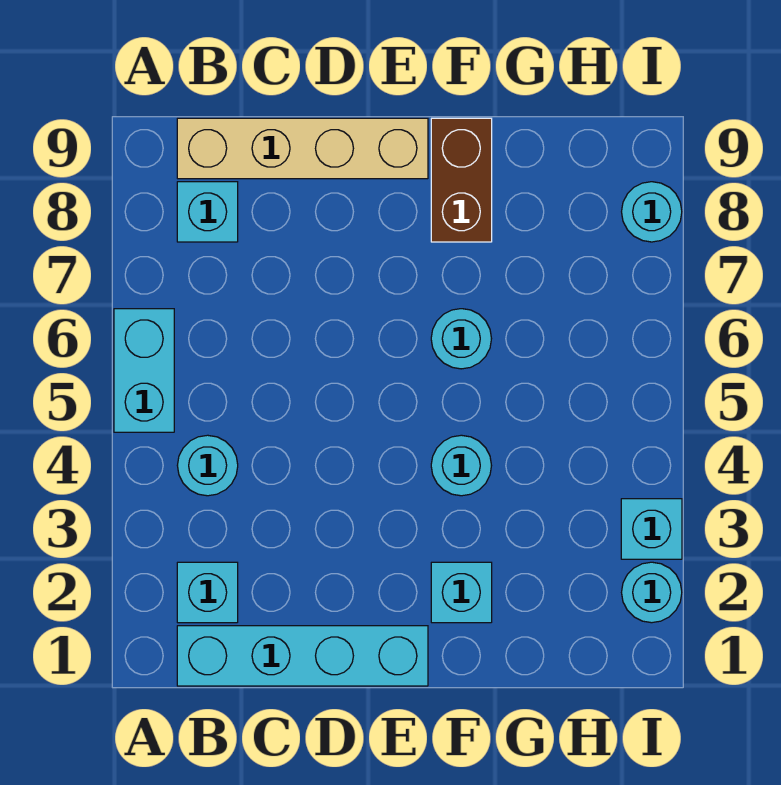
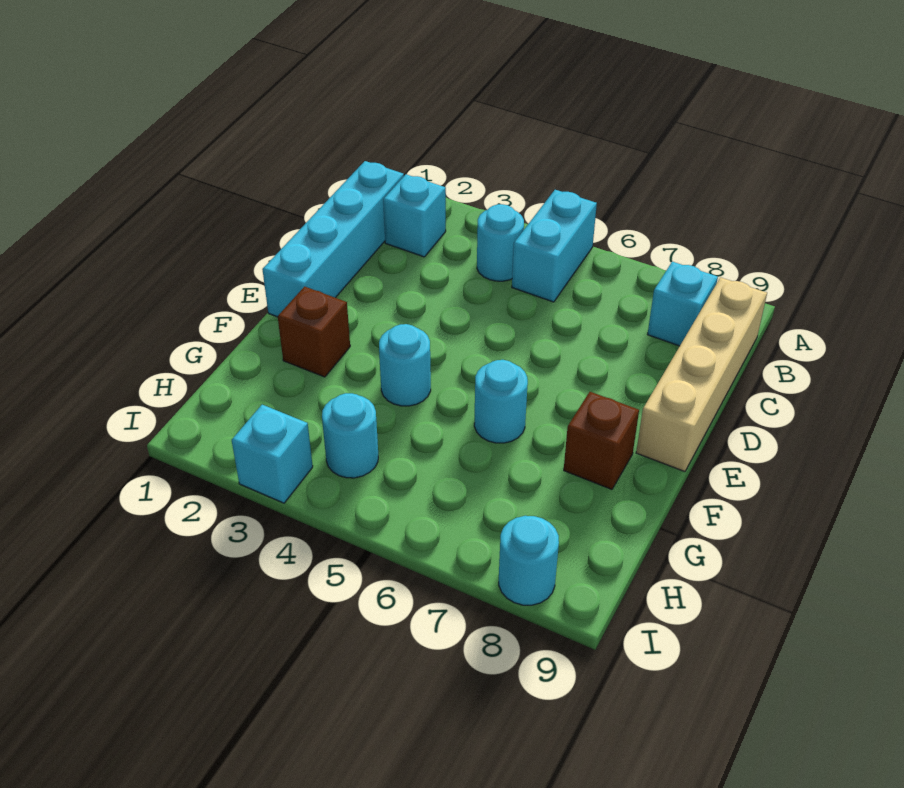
cyan brick A5:A6 level 1 -> cyan brick A5:B5 level 1
cyan brick F2 level 1 -> brown brick F2 level 1
brown brick F8:F9 level 1 -> brown brick F8 level 1
cyan round brick I2 level 1 -> cyan round brick H4 level 1

